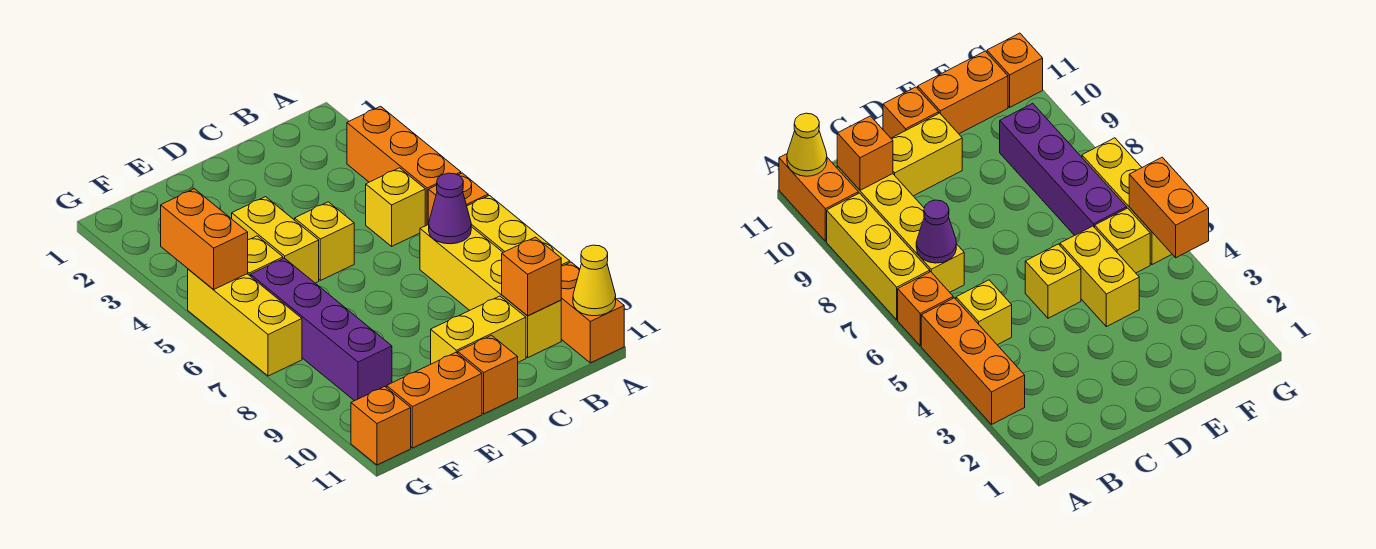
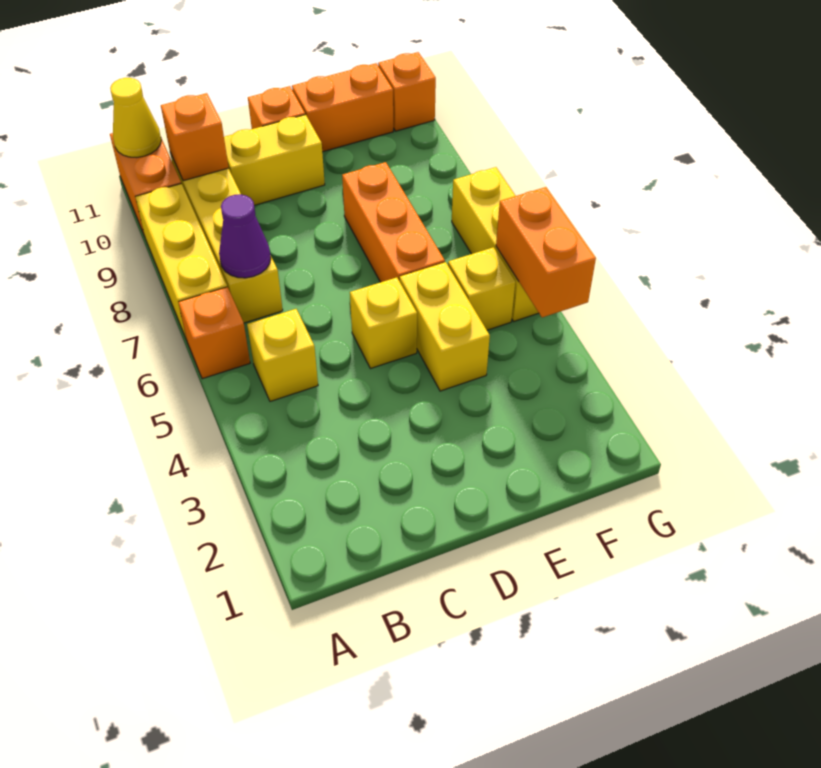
orange brick A3:A5 level 1 -> orange brick E6:E8 level 1
purple brick F6:F9 level 1 -> none

